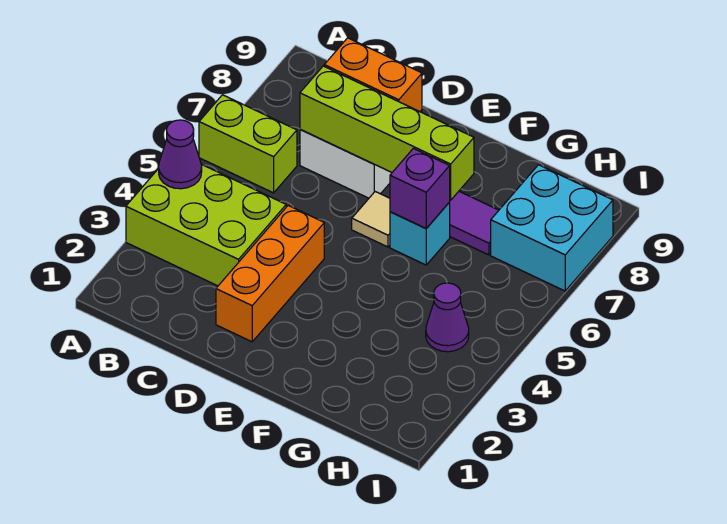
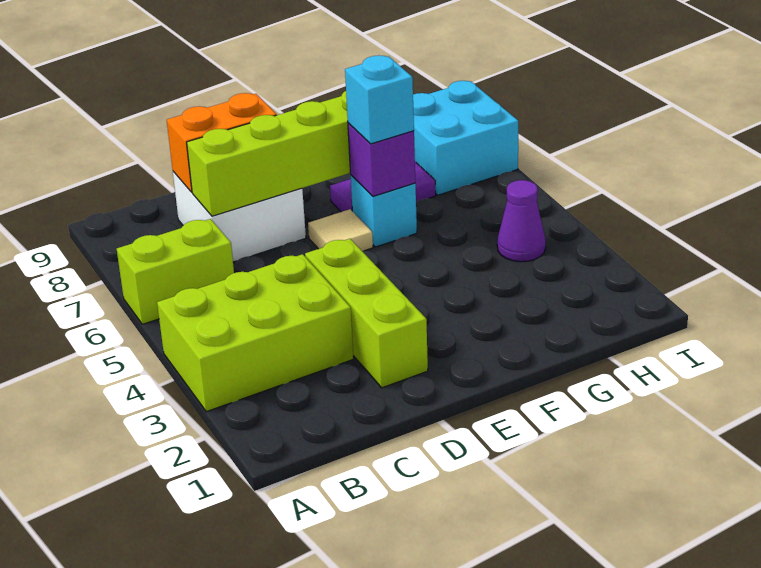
purple cone A4 level 2 -> none
orange brick D2:D4 level 1 -> lime brick D2:D4 level 1
none -> cyan brick F6 level 3

